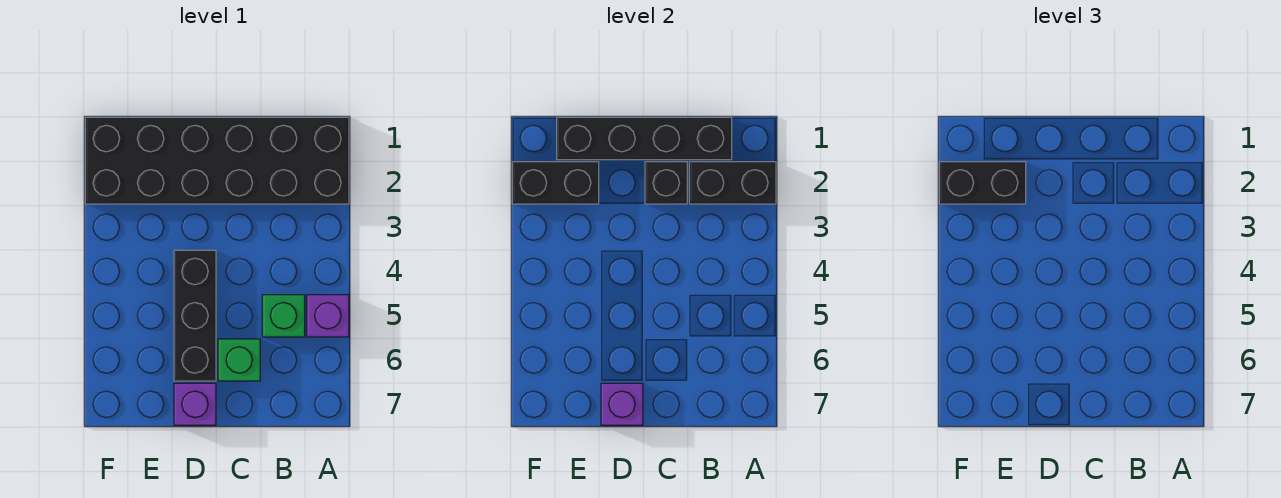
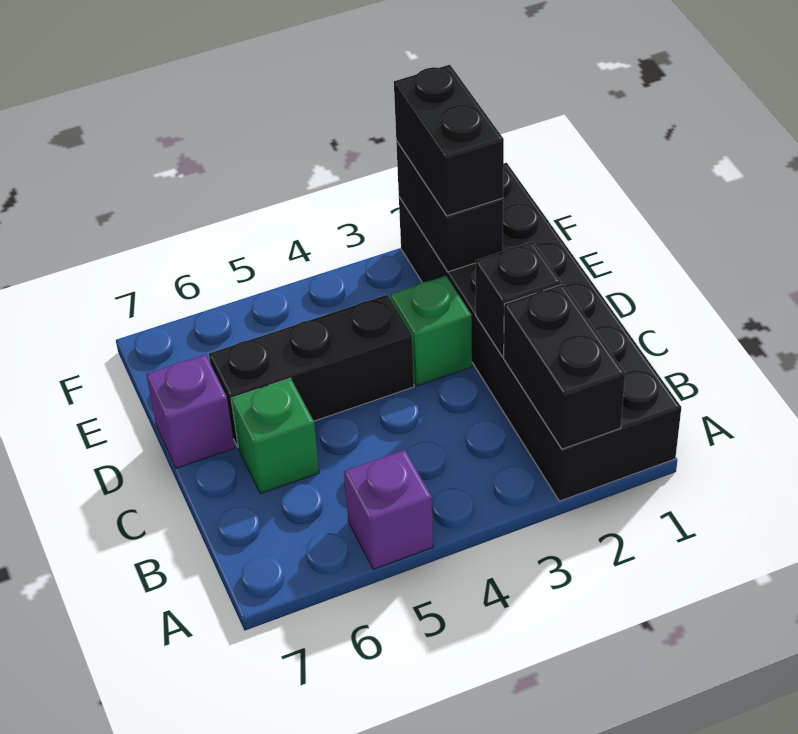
black brick B1:E1 level 2 -> none
green brick B5 level 1 -> green brick D3 level 1
purple brick D7 level 2 -> none

